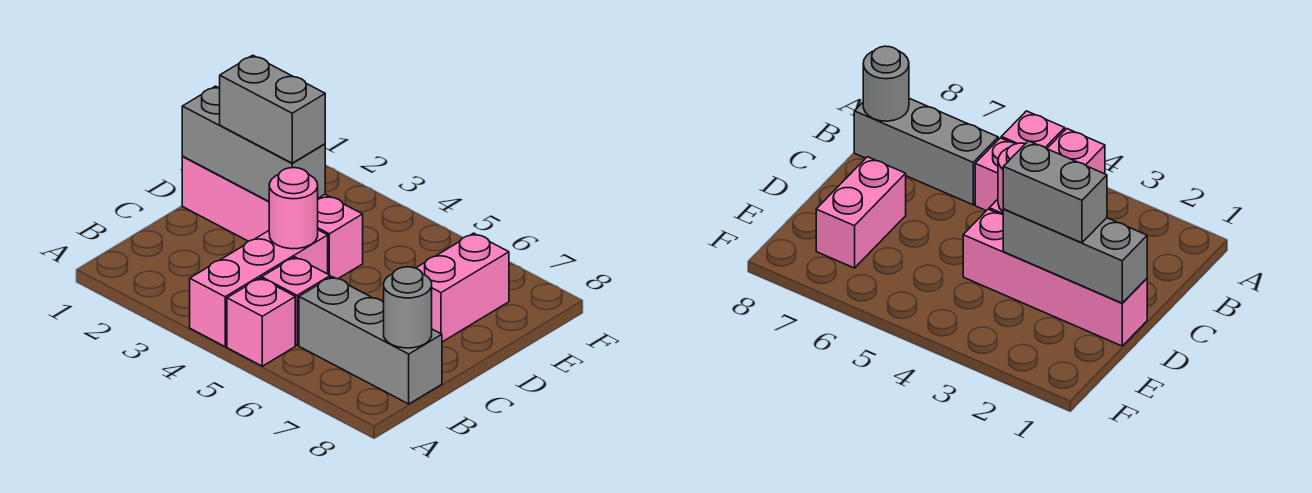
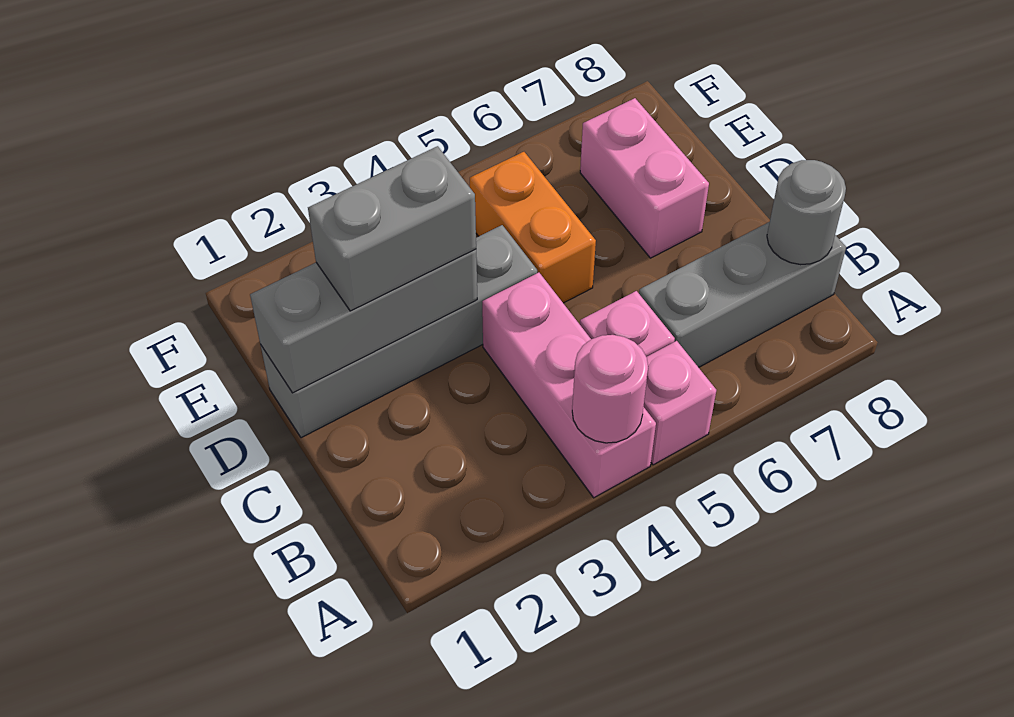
pink round brick C4 level 2 -> pink round brick A4 level 2
pink brick D1:D4 level 1 -> grey brick D1:D4 level 1
none -> orange brick D5:E5 level 1

